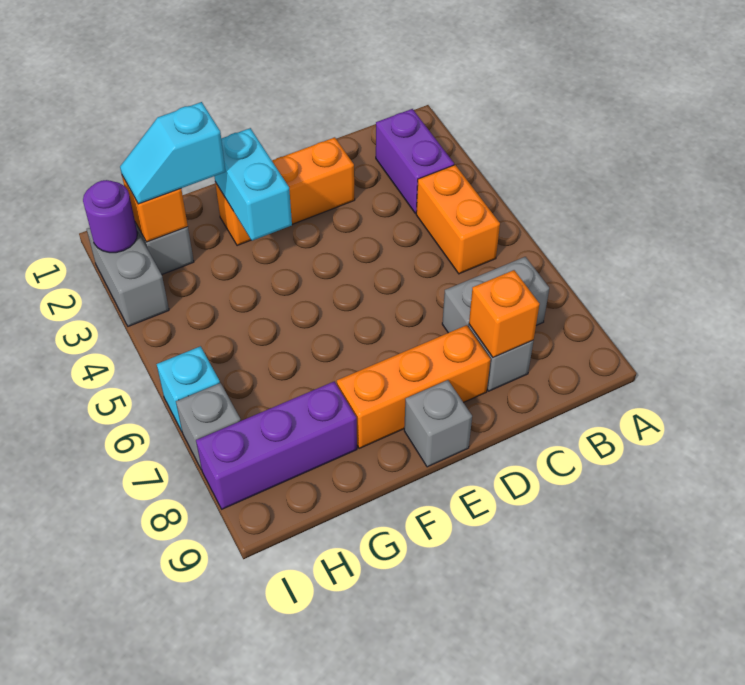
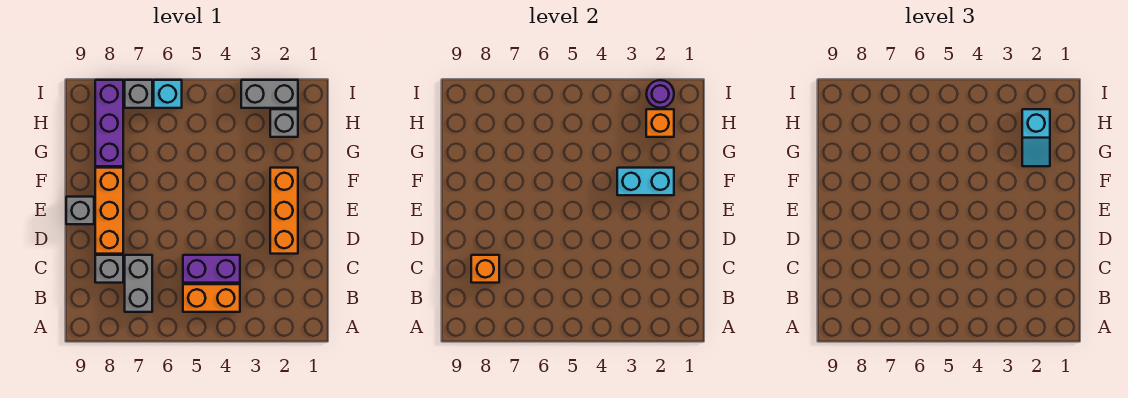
purple brick B2:B3 level 1 -> purple brick C4:C5 level 1
cyan slope G2:H2 level 3 top G -> cyan slope G2:H2 level 3 top H

